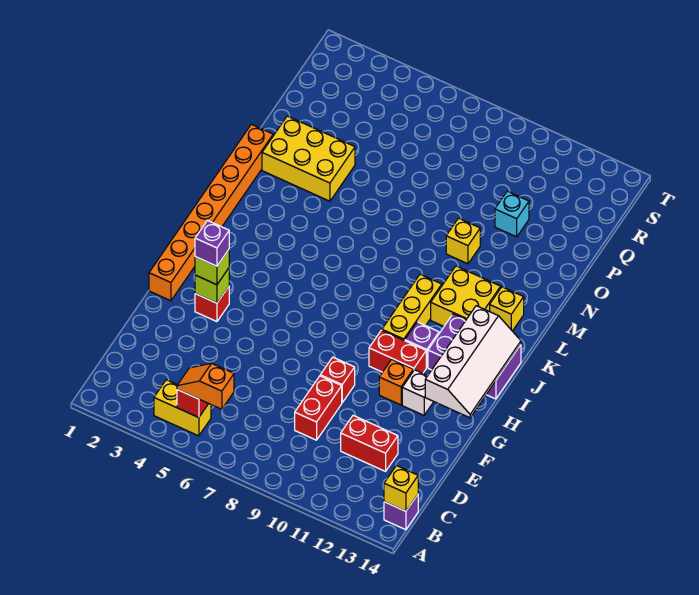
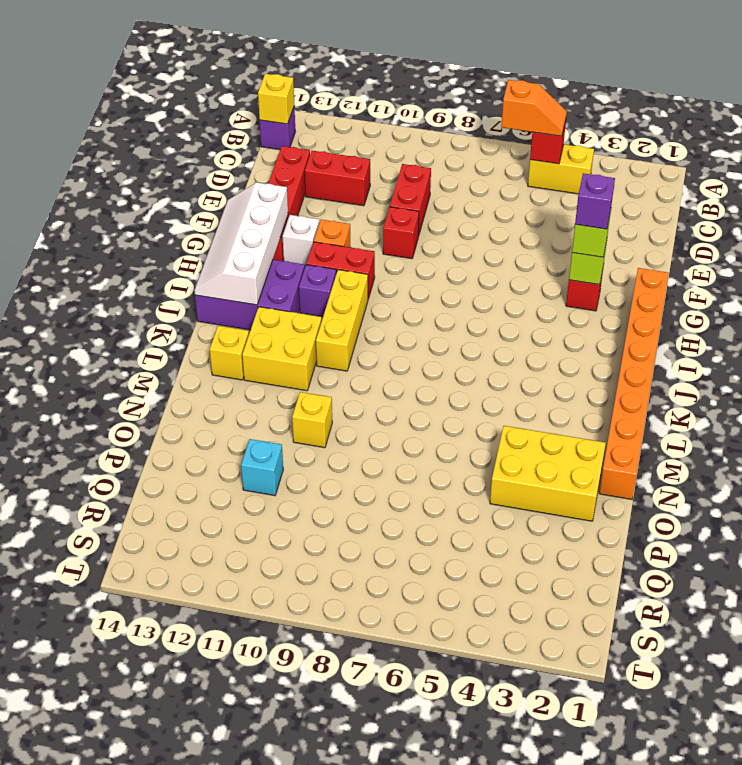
none -> red brick D13:G13 level 1

